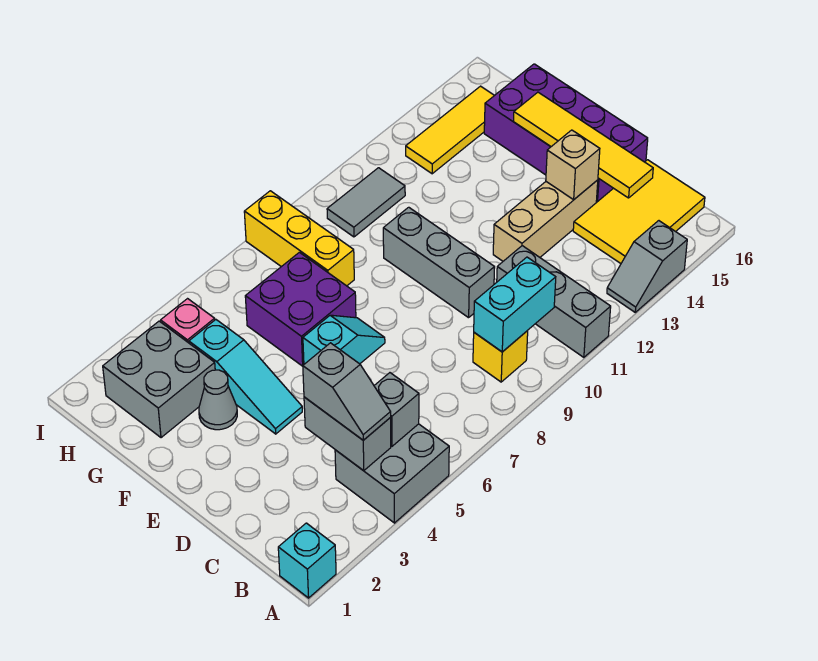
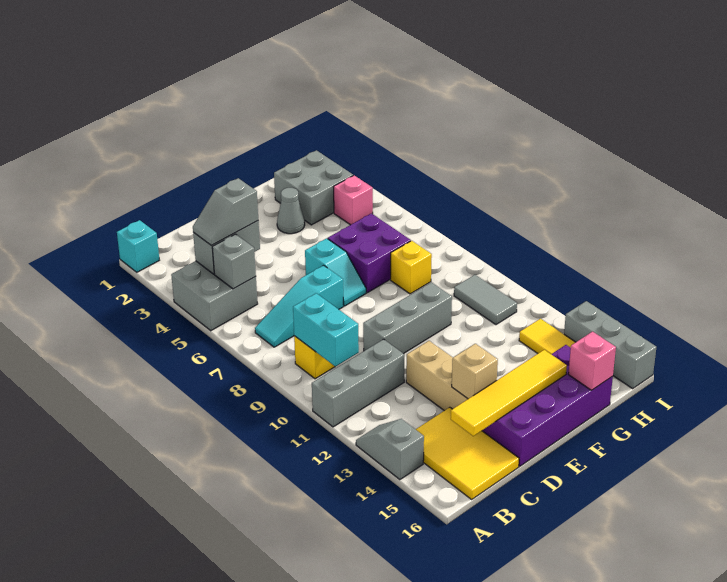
cyan slope E4:G4 level 1 top G -> cyan slope B7:D7 level 1 top D
yellow brick G8:I8 level 1 -> yellow brick G8 level 1
none -> pink brick G16 level 2
none -> grey brick I14:I16 level 1

